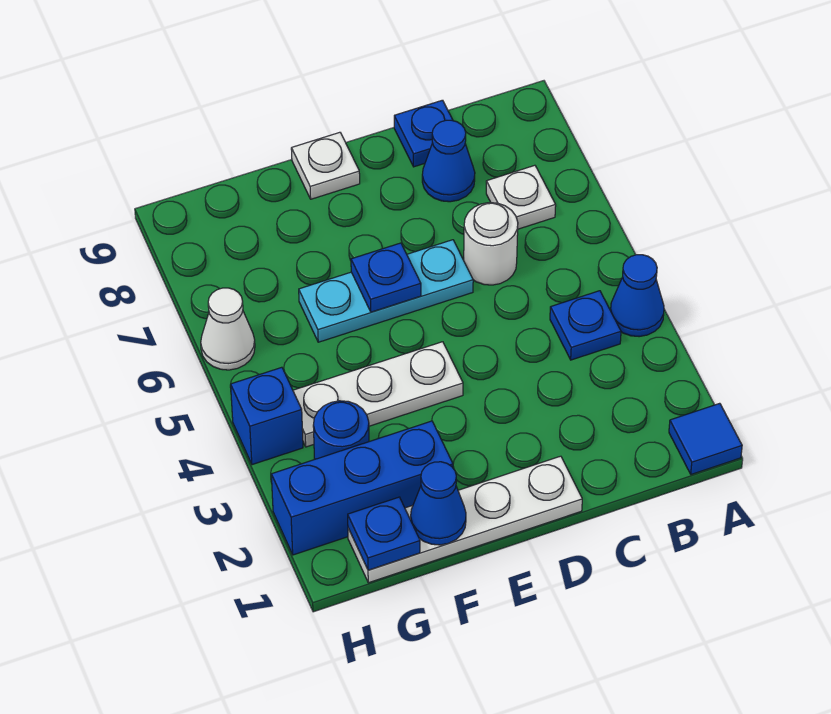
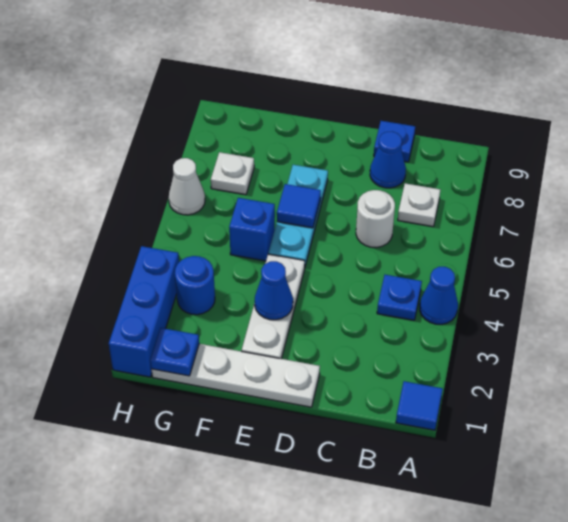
cyan plate D6:F6 level 1 -> cyan plate E5:E7 level 1
white plate E4:G4 level 1 -> white plate E2:E4 level 1
blue plate E6 level 2 -> blue tile E6 level 2
white plate E9 level 1 -> white plate G7 level 1
blue cone F1 level 2 -> blue cone E3 level 2
blue brick F2:H2 level 1 -> blue brick H1:H3 level 1
blue brick H4 level 1 -> blue brick F5 level 1

